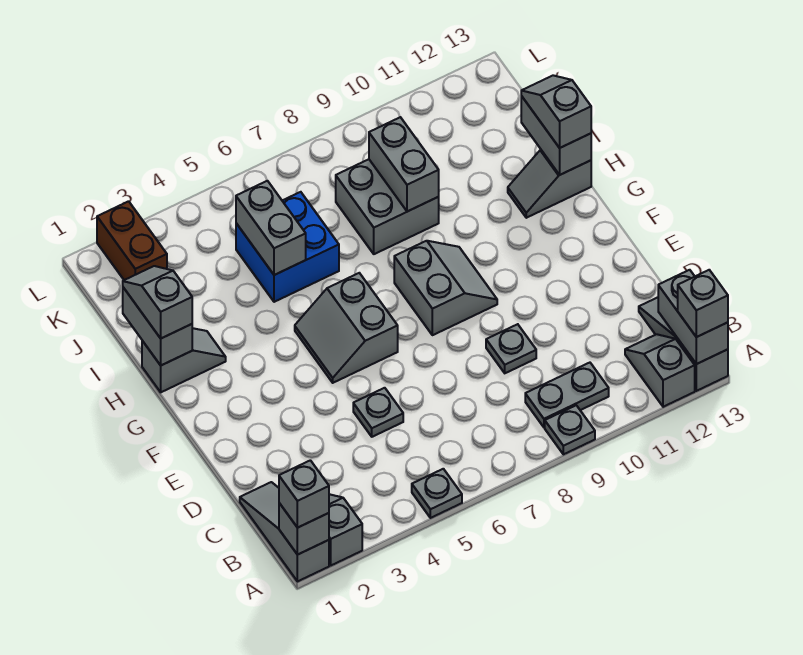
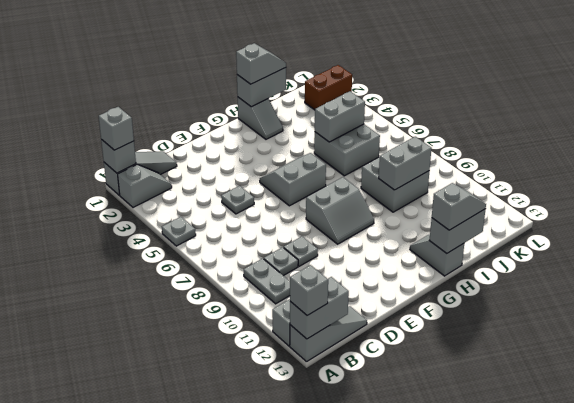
grey plate A9 level 1 -> grey plate C9 level 1
blue brick I5:J6 level 1 -> grey brick I5:J6 level 1

